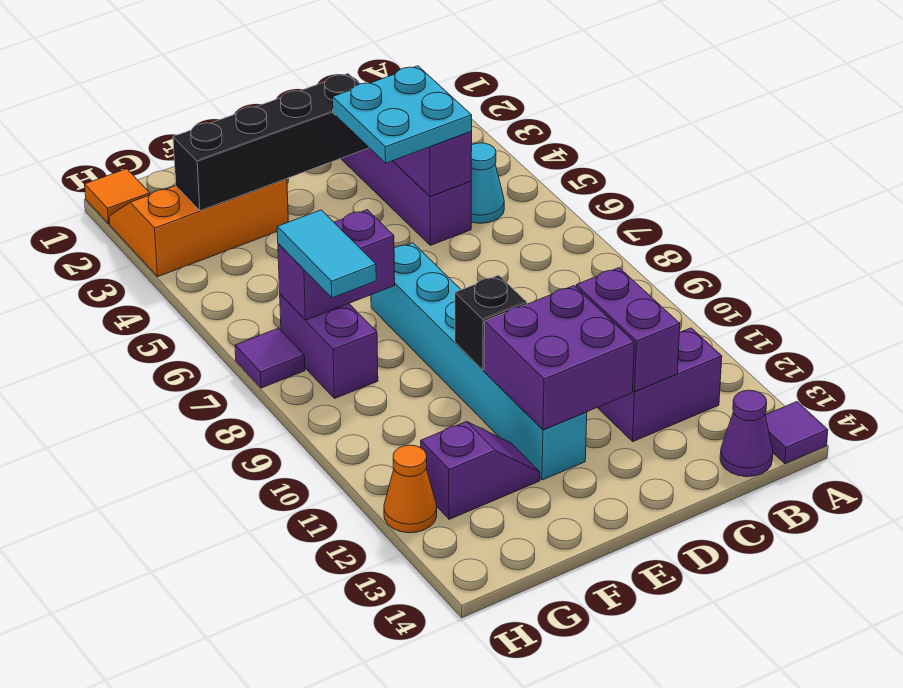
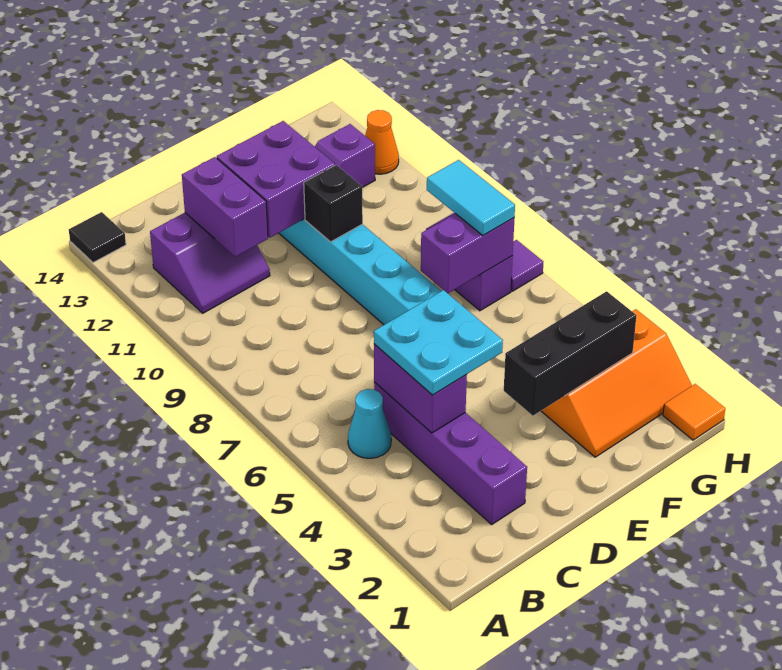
purple tile A14 level 1 -> black tile A14 level 1
purple cone B14 level 1 -> none
black brick D3:G3 level 2 -> black brick E3:G3 level 2

